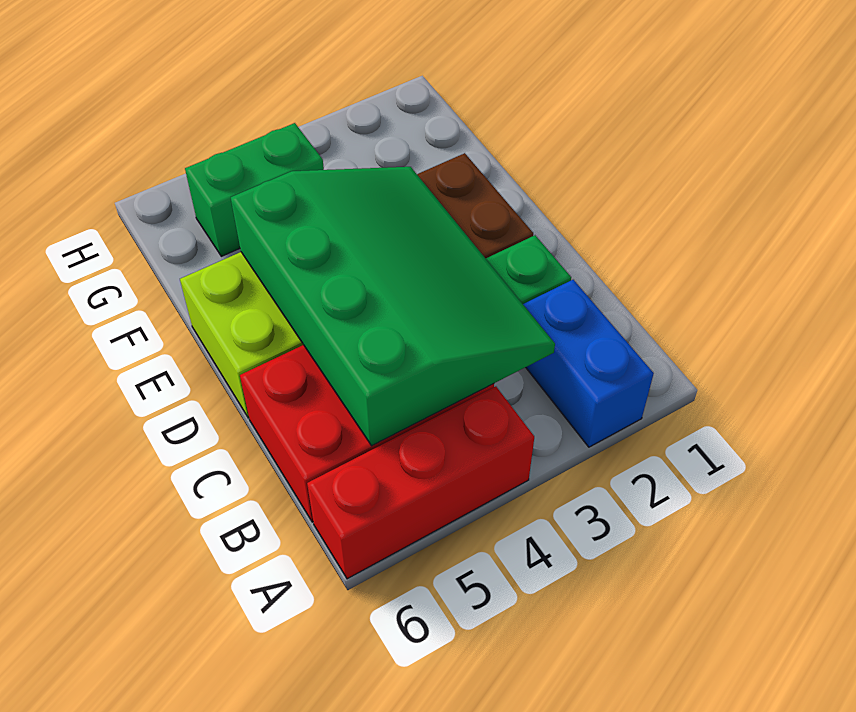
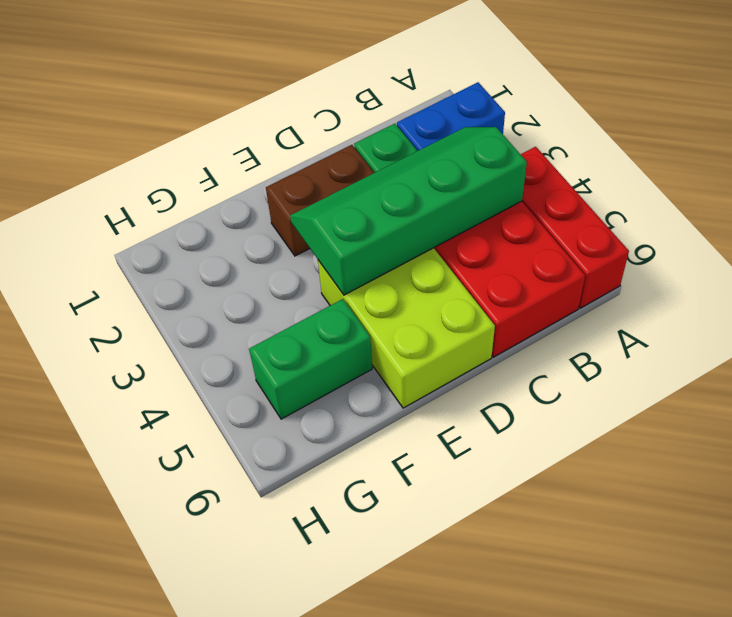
green slope B3:E5 level 2 top 5 -> green slope B3:E4 level 2 top 4
green brick G4:G5 level 1 -> green brick F5:G5 level 1

